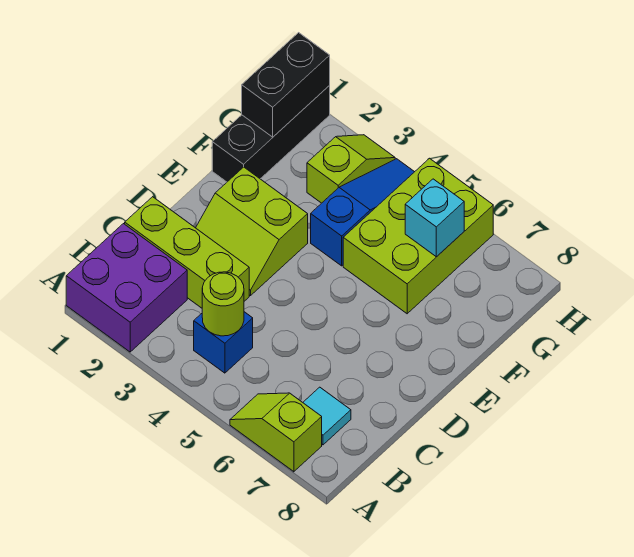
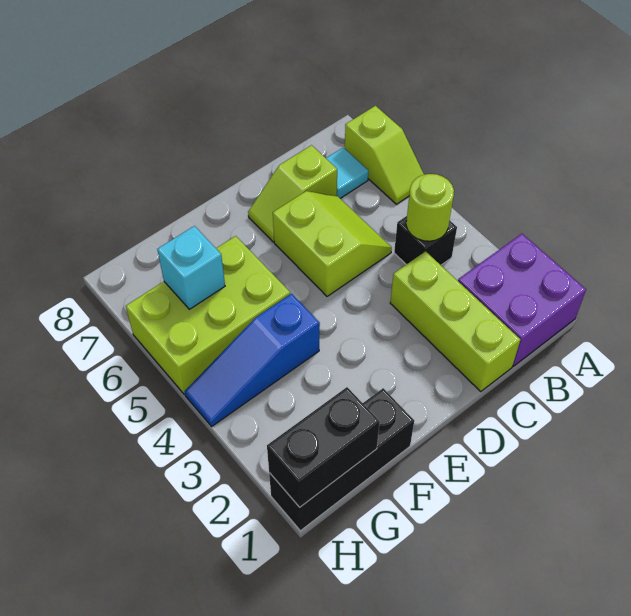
blue brick B4 level 1 -> black brick B4 level 1
lime slope D2:E3 level 1 top E -> lime slope C5:D6 level 1 top D
lime slope G3:H3 level 1 top G -> lime slope C7:D7 level 1 top C

